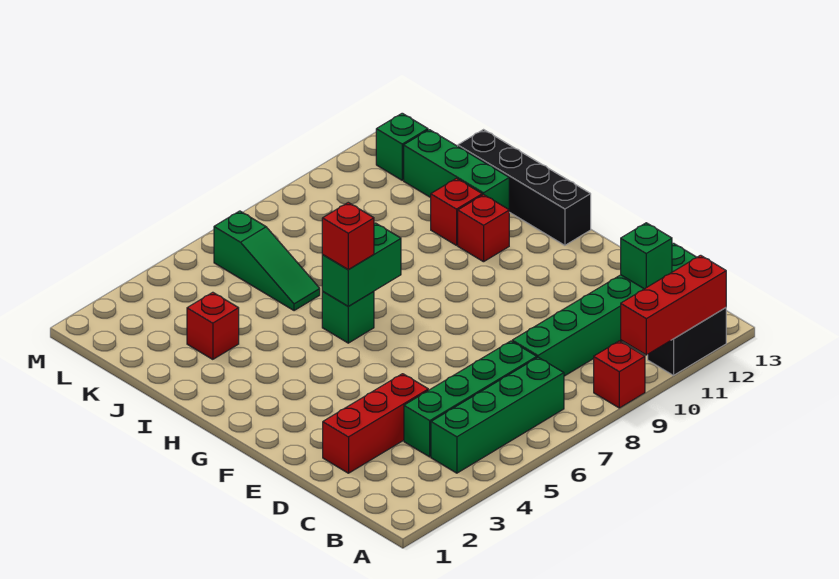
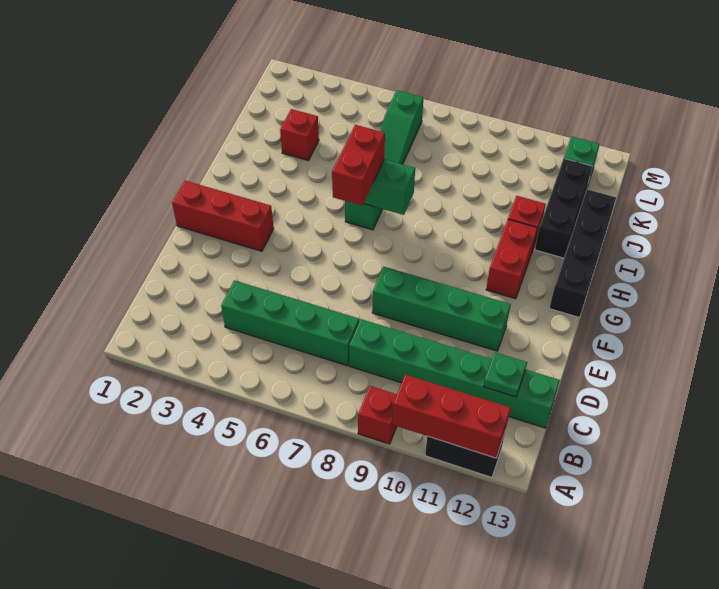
green brick B4:B7 level 1 -> green brick E8:E11 level 1
green brick C12 level 2 -> green plate C12 level 2
red brick D2:D4 level 1 -> red brick F1:F3 level 1
red brick H6 level 3 -> red brick G6:H6 level 3
red brick H11 level 1 -> red brick G11:H11 level 1
green brick I12:K12 level 1 -> black brick I12:K12 level 1

